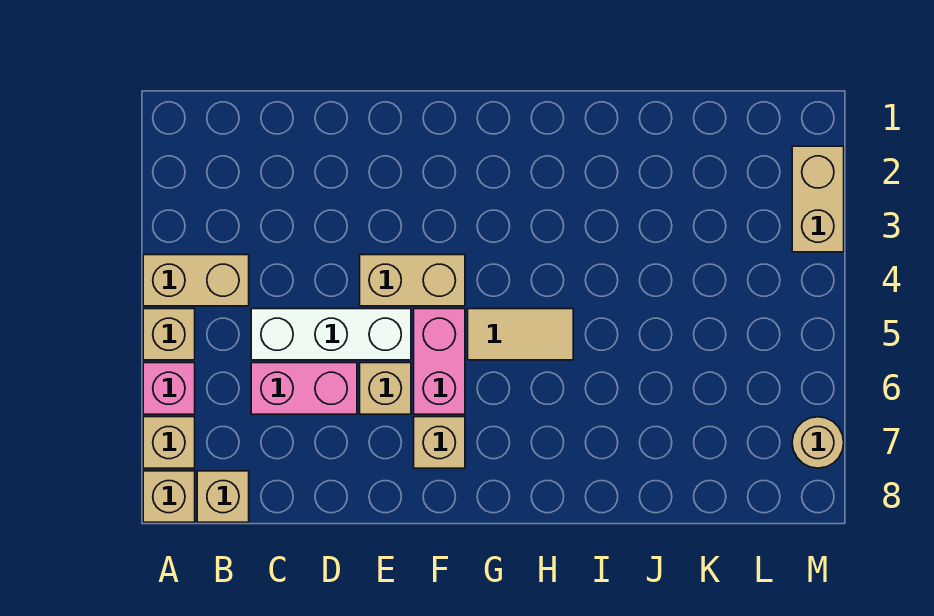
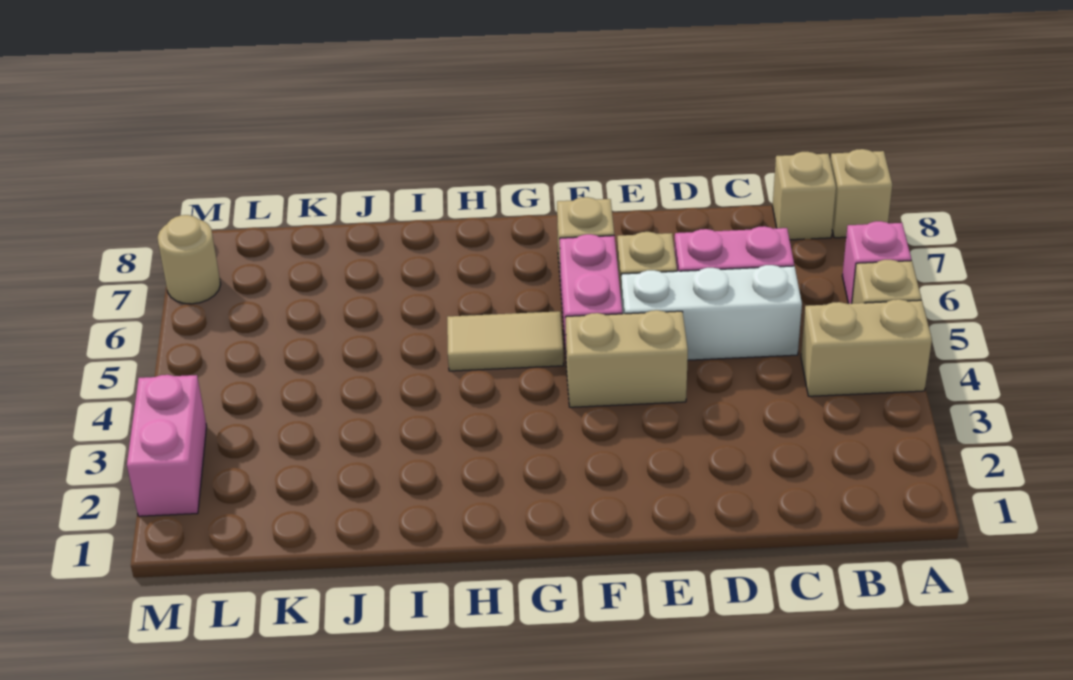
tan brick A7 level 1 -> none
tan brick M2:M3 level 1 -> pink brick M2:M3 level 1

